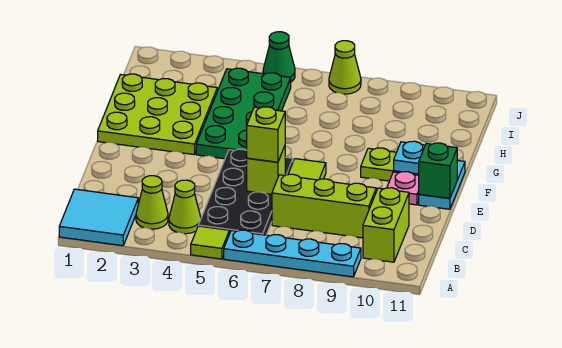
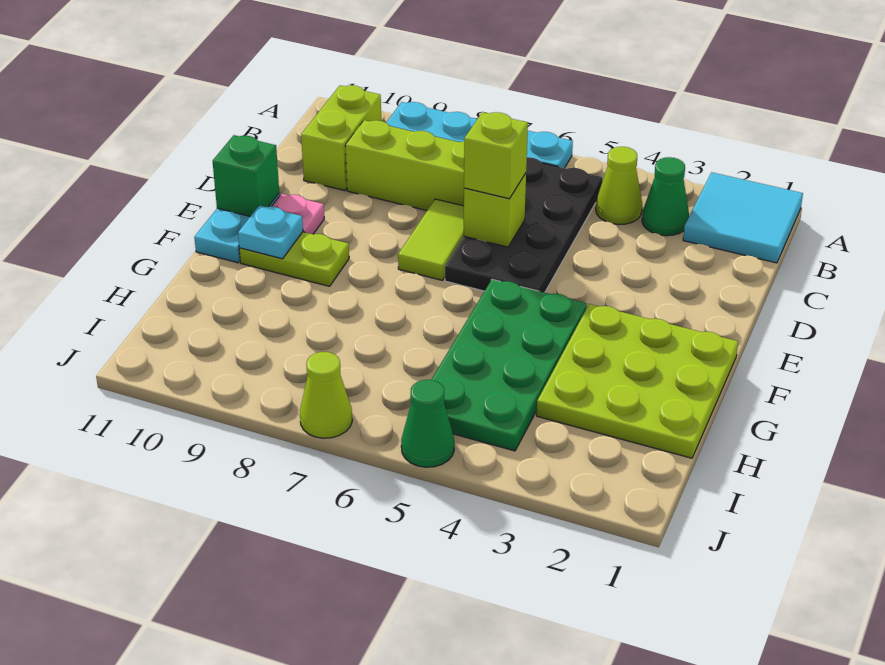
lime tile A5 level 1 -> none
lime cone B3 level 1 -> green cone B3 level 1

